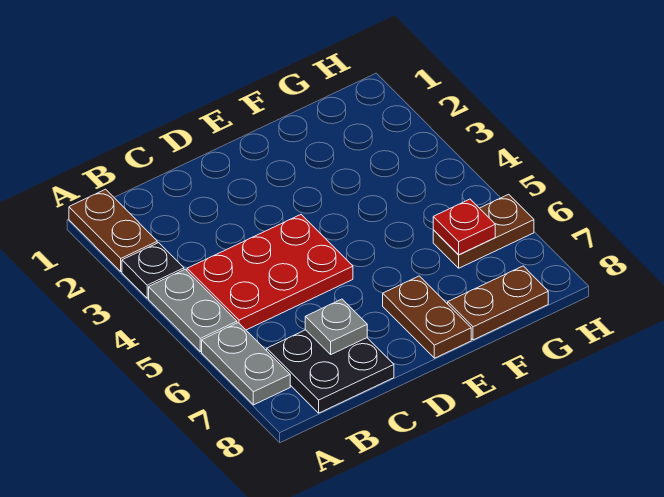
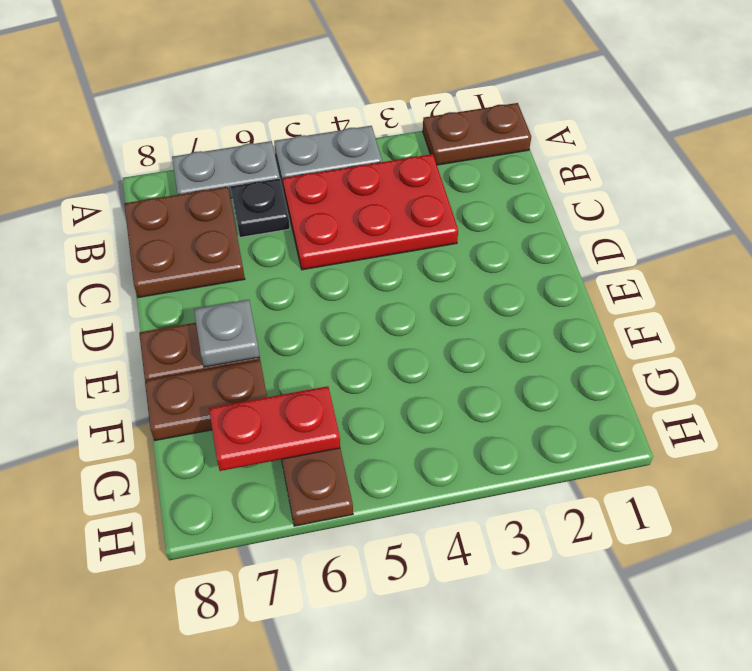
black plate A3 level 1 -> black plate B6 level 1
red plate B4:D5 level 1 -> red plate B3:C5 level 1
black plate B7:C8 level 1 -> brown plate B7:C8 level 1
grey plate C7 level 2 -> grey plate E7 level 2
brown plate F8:G8 level 1 -> brown plate F7:F8 level 1
red plate G6 level 2 -> red plate G6:G7 level 2

